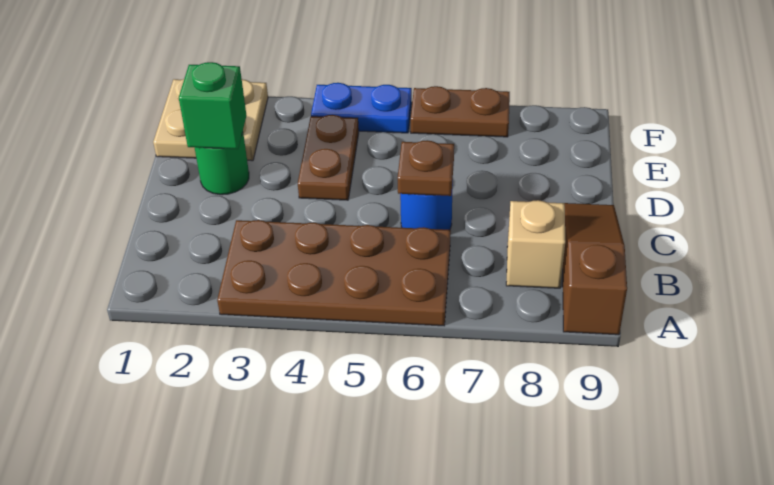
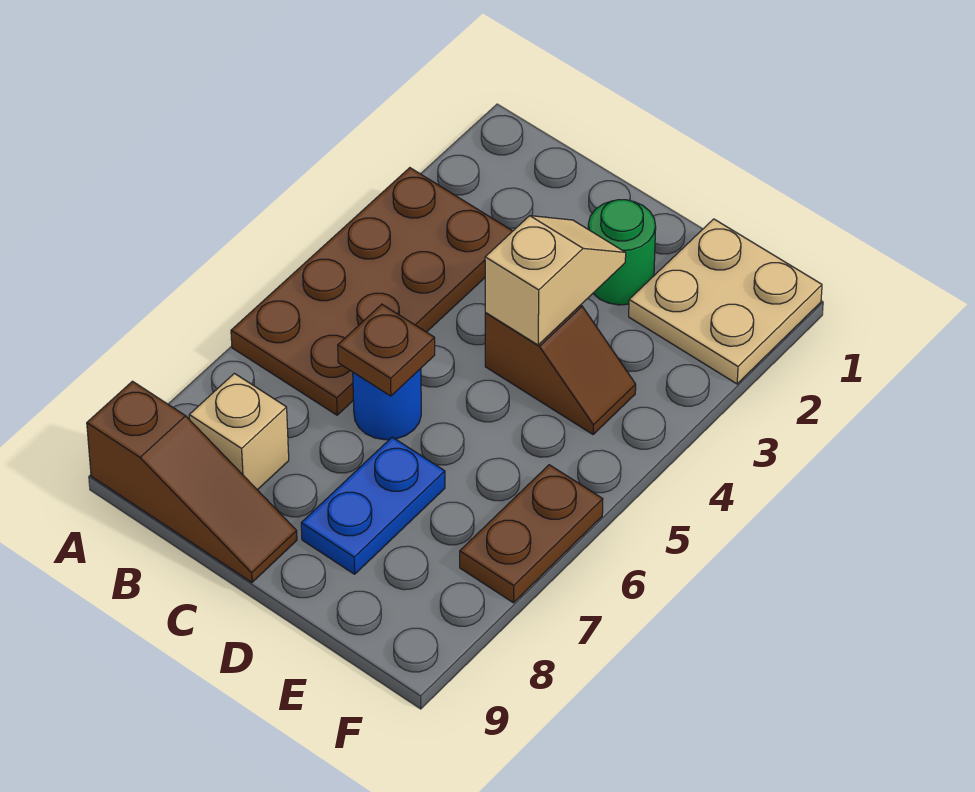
green brick D2 level 2 -> none
none -> tan slope D3:D4 level 2 top 4
brown plate D4:E4 level 1 -> brown slope D4:E4 level 1 top D
blue plate F4:F5 level 1 -> blue plate D7:D8 level 1

